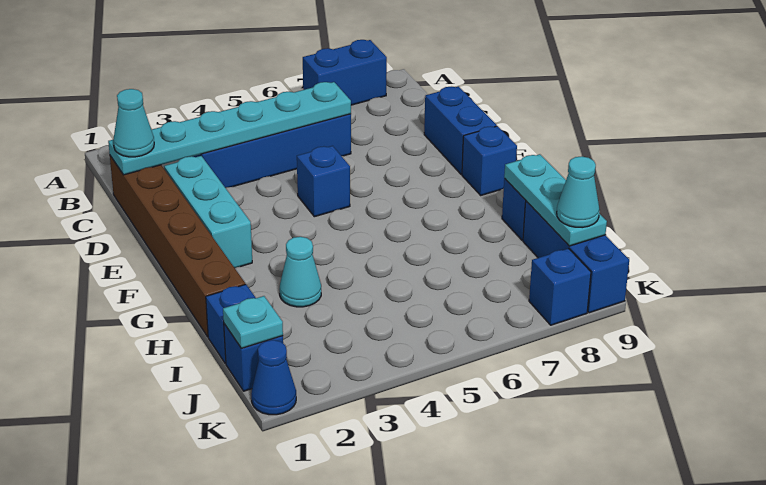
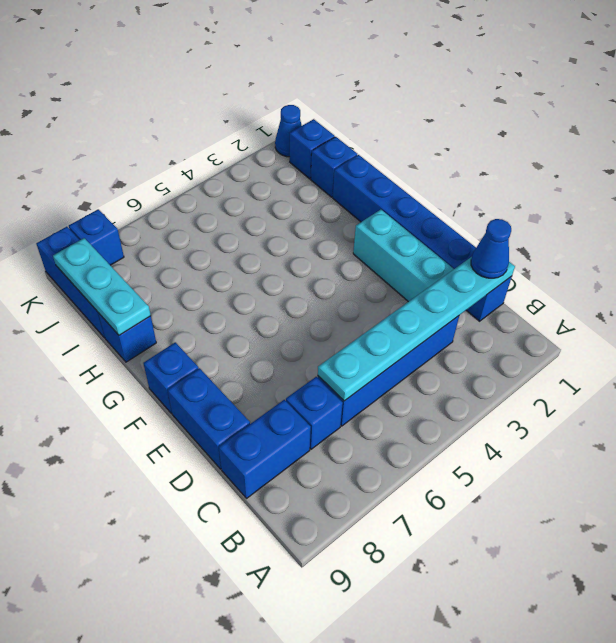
blue brick A7:A8 level 1 -> blue brick C8:C9 level 1
brown brick C1:H1 level 1 -> blue brick C1:H1 level 1
cyan cone C1 level 3 -> blue cone C1 level 3
blue brick E5 level 1 -> blue brick C7 level 1
cyan cone H3 level 1 -> none
cyan plate J1 level 2 -> none
cyan cone J9 level 3 -> none

